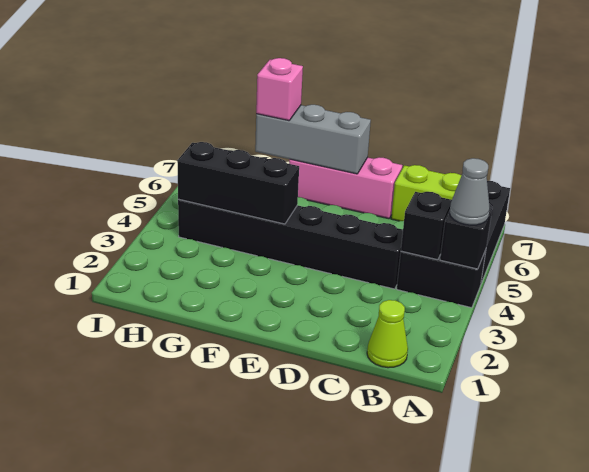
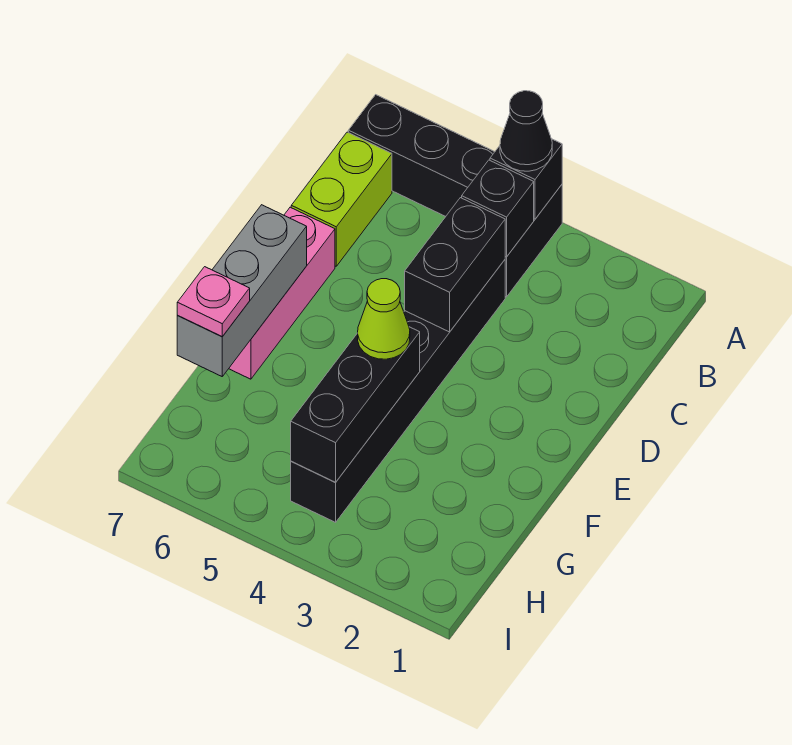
grey cone A4 level 3 -> black cone A4 level 3
lime cone B1 level 1 -> lime cone F4 level 3
none -> black brick C4:D4 level 2
pink brick G7 level 3 -> pink plate G7 level 3

